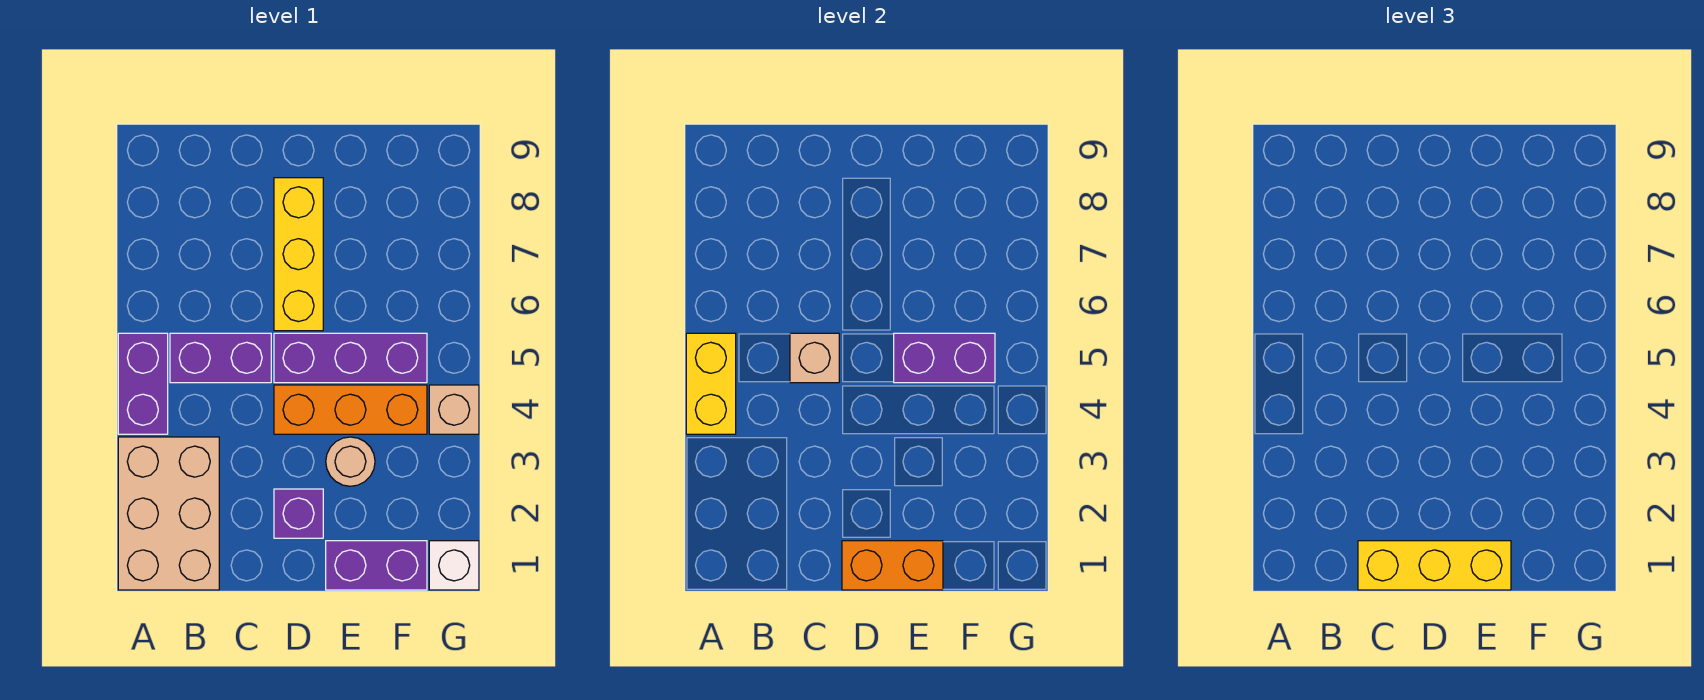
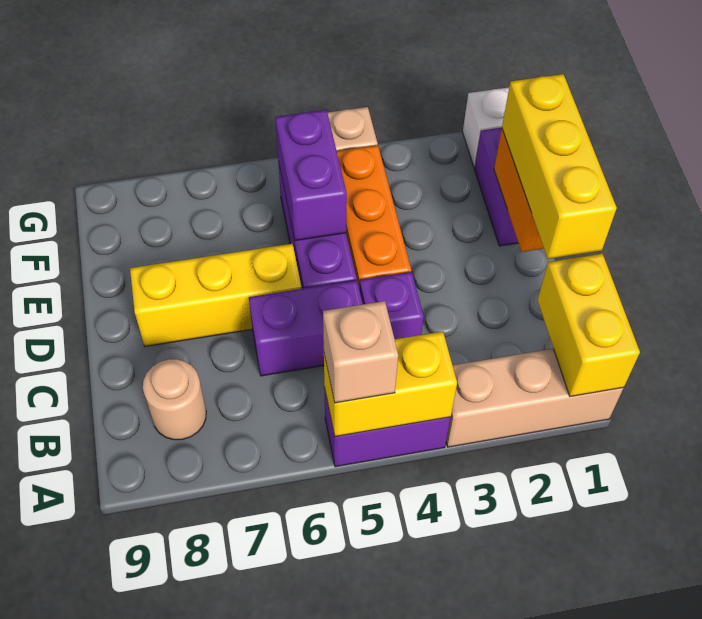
tan brick A1:B3 level 1 -> tan brick A1:A3 level 1
none -> yellow brick A1:B1 level 2
purple brick B5:C5 level 1 -> purple brick C5:C6 level 1
tan brick C5 level 2 -> tan brick A5 level 3
purple brick D2 level 1 -> purple brick C4 level 1
tan round brick E3 level 1 -> tan round brick B8 level 1

